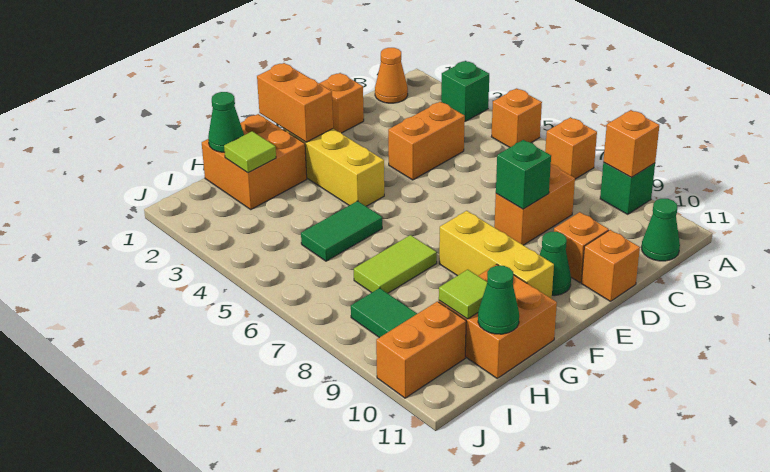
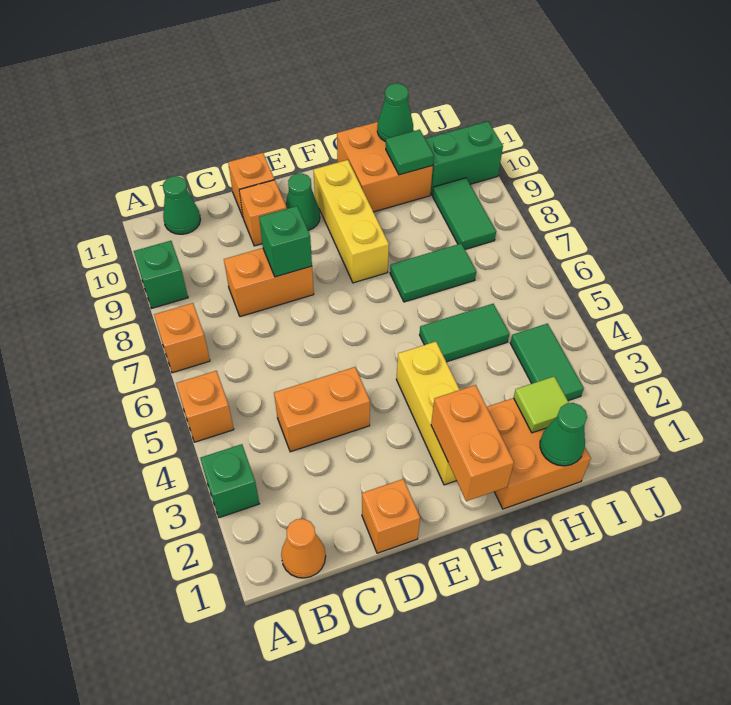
orange brick A9 level 2 -> none
lime tile G7:H7 level 1 -> green tile G7:H7 level 1
lime tile H10 level 2 -> green tile H10 level 2
none -> green tile I3:I4 level 1
orange brick I10:J10 level 1 -> green brick I10:J10 level 1

